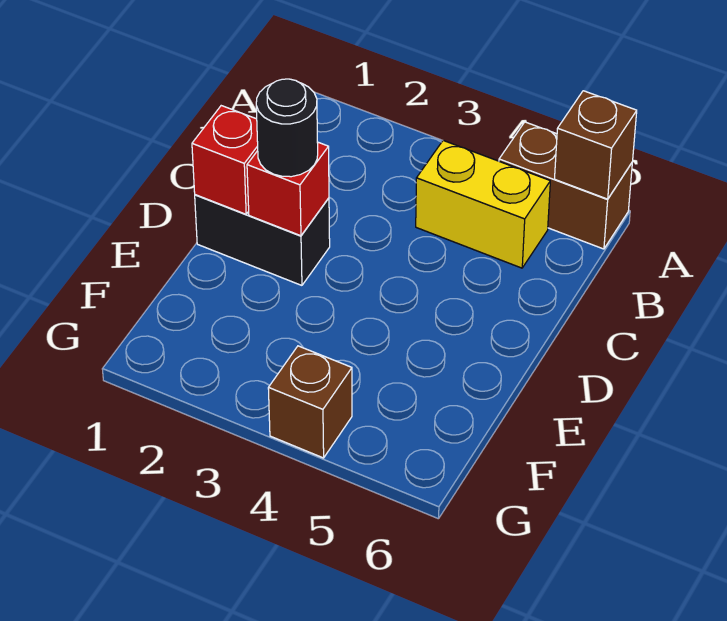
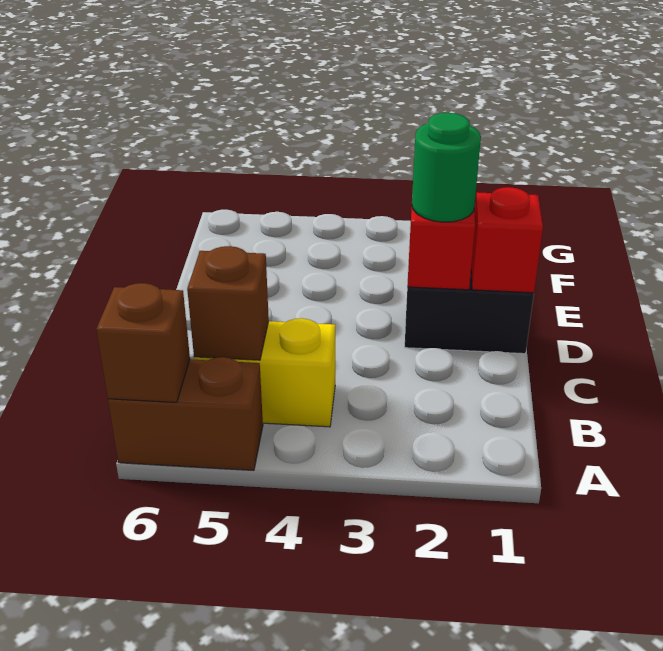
black round brick D2 level 3 -> green round brick D2 level 3
brown brick G4 level 1 -> brown brick B5 level 2

